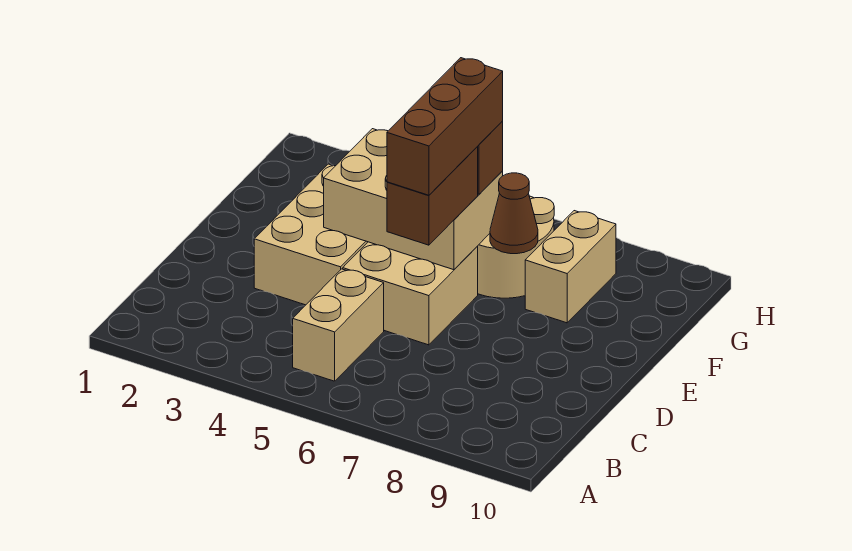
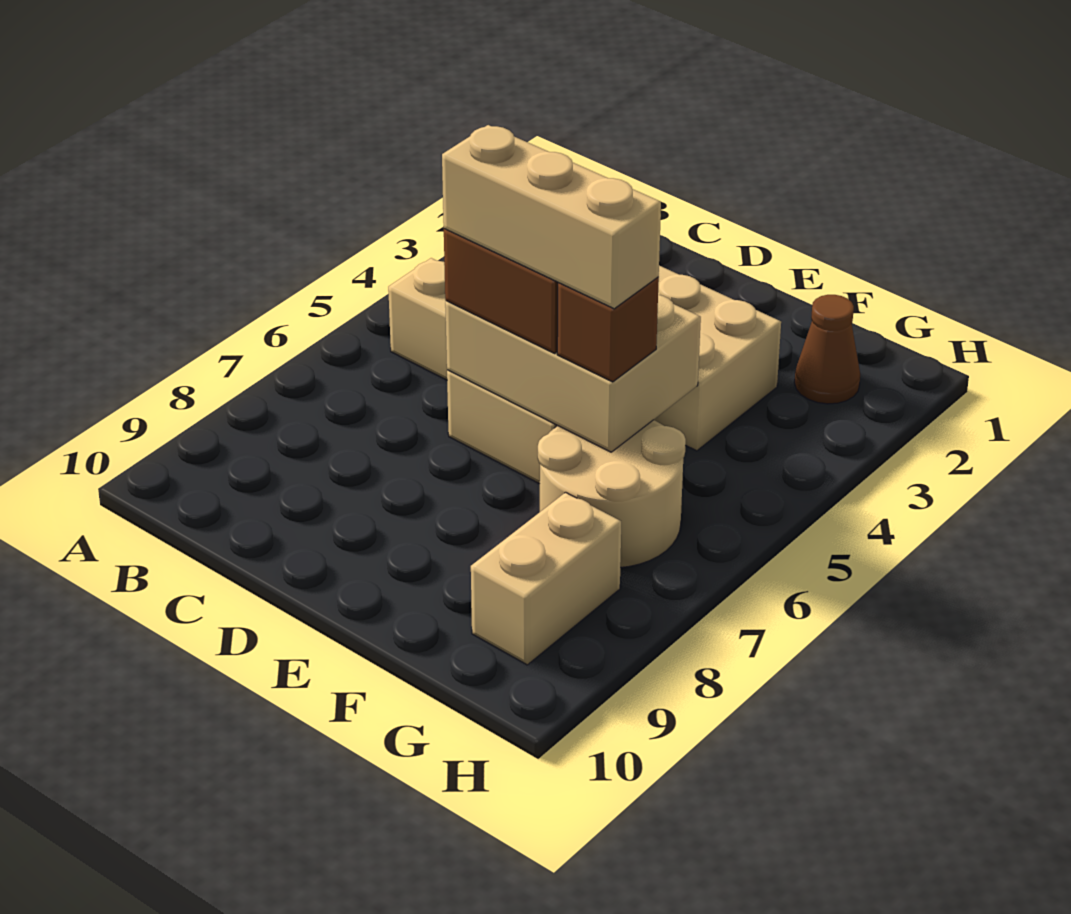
brown brick D6:F6 level 4 -> tan brick D6:F6 level 4
tan brick E4:F6 level 2 -> tan brick D5:F6 level 2
brown cone F7 level 2 -> brown cone G2 level 1
tan brick F8:G8 level 1 -> tan brick G8:G9 level 1

